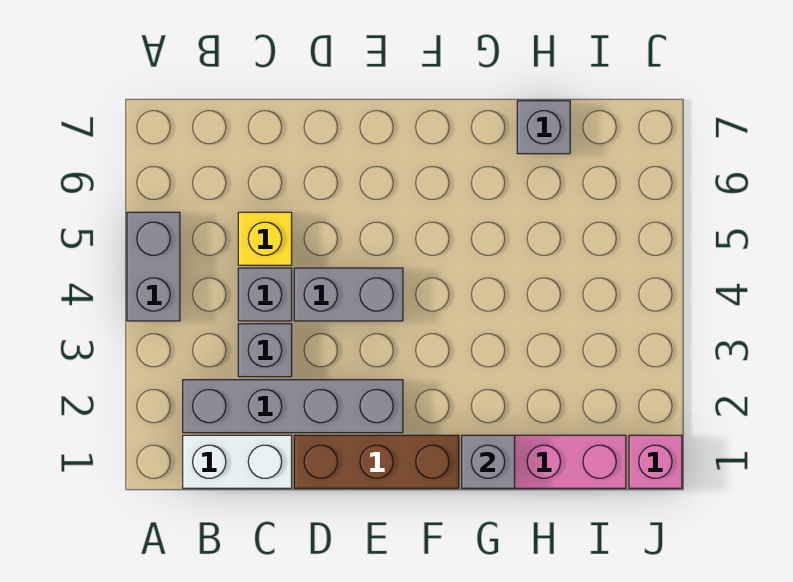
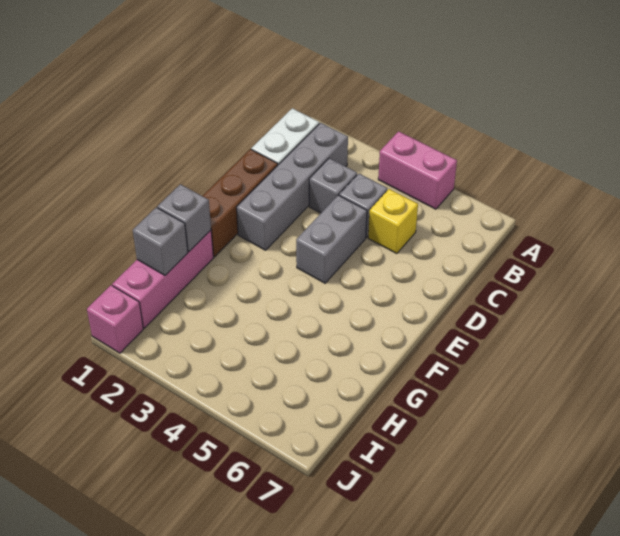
grey brick A4:A5 level 1 -> pink brick A4:A5 level 1
grey brick H7 level 1 -> grey brick H1 level 2

